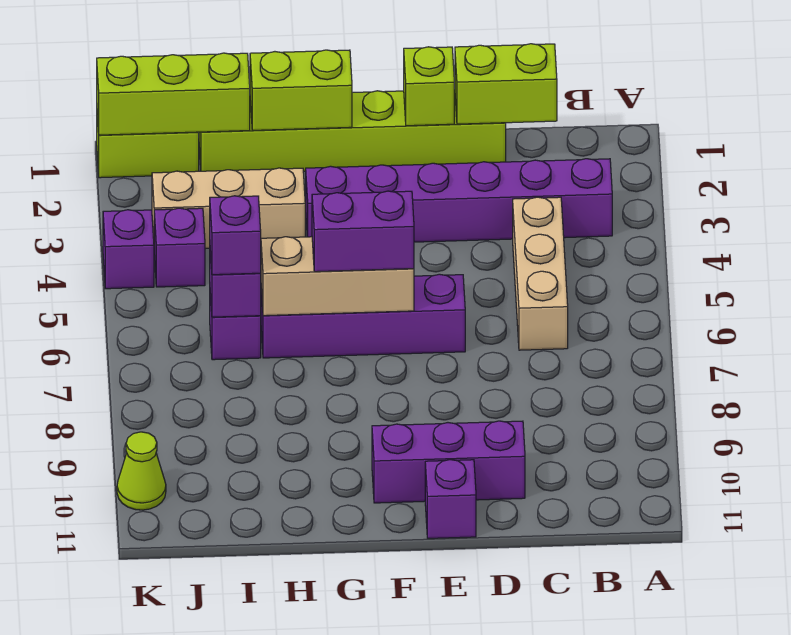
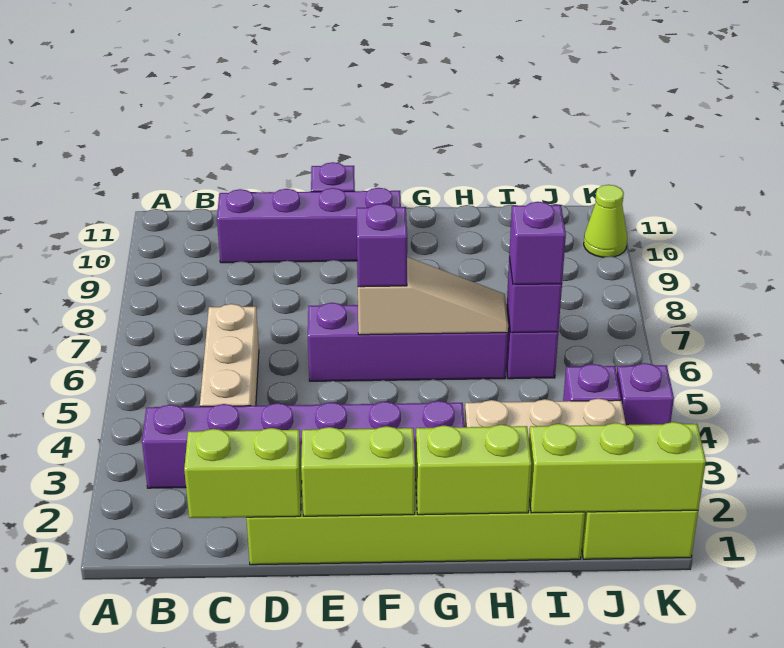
purple brick D10:F10 level 1 -> purple brick C10:F10 level 1
lime brick E1 level 2 -> lime brick E1:F1 level 2
tan brick F6:H6 level 2 -> tan slope F6:H6 level 2 top F
purple brick F6:G6 level 3 -> purple brick F6 level 3

